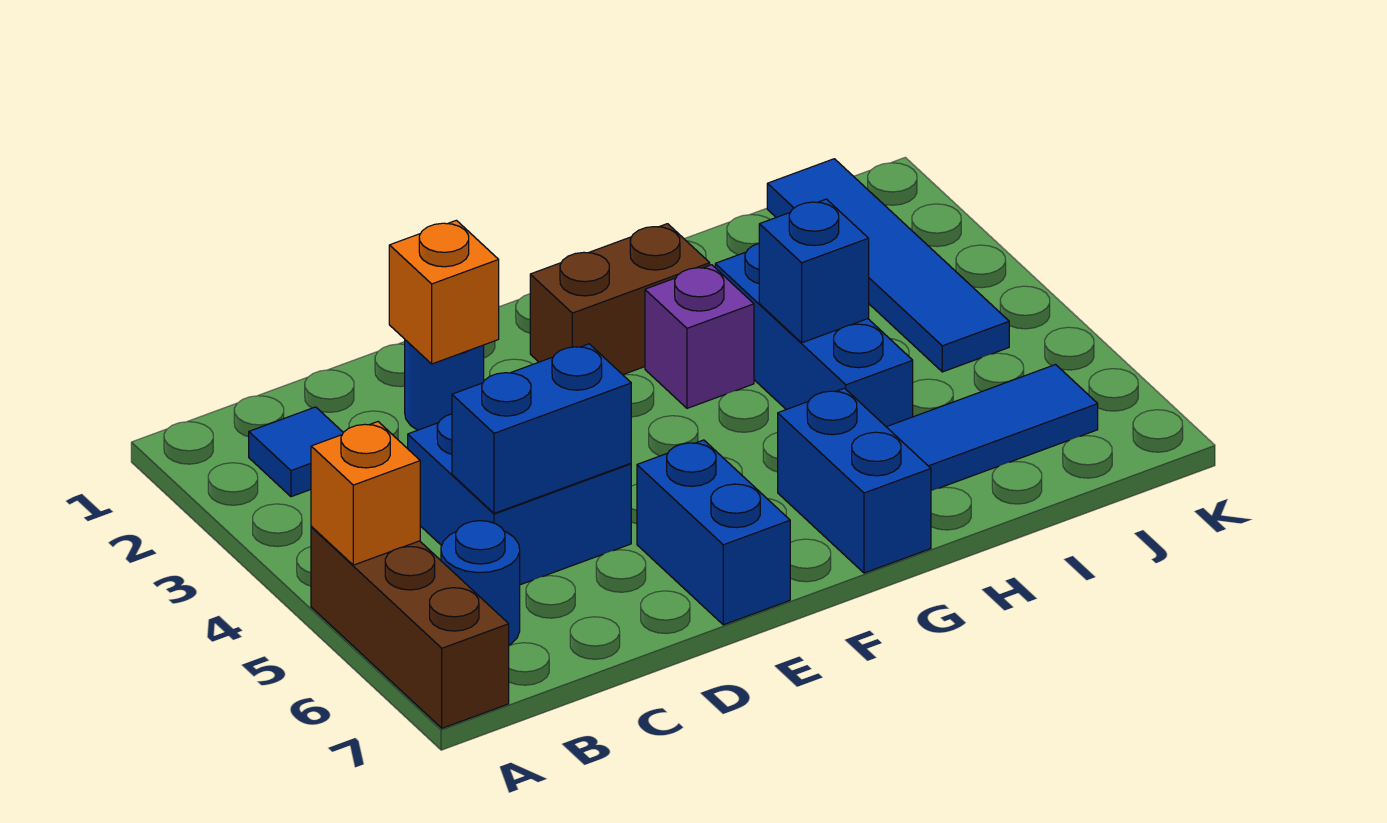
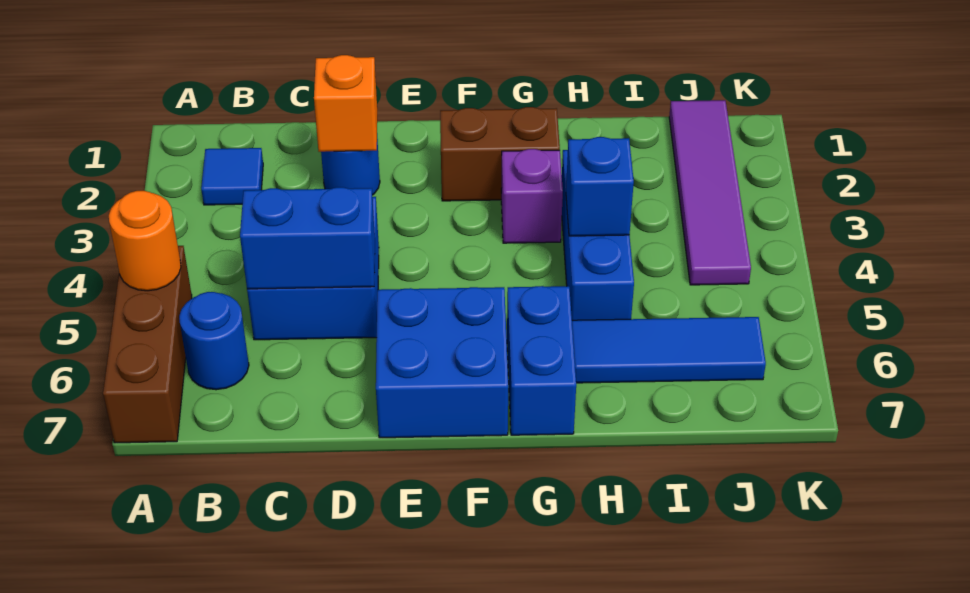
orange brick A5 level 2 -> orange round brick A5 level 2
blue brick E6:E7 level 1 -> blue brick E6:F7 level 1
blue tile J1:J4 level 1 -> purple tile J1:J4 level 1

